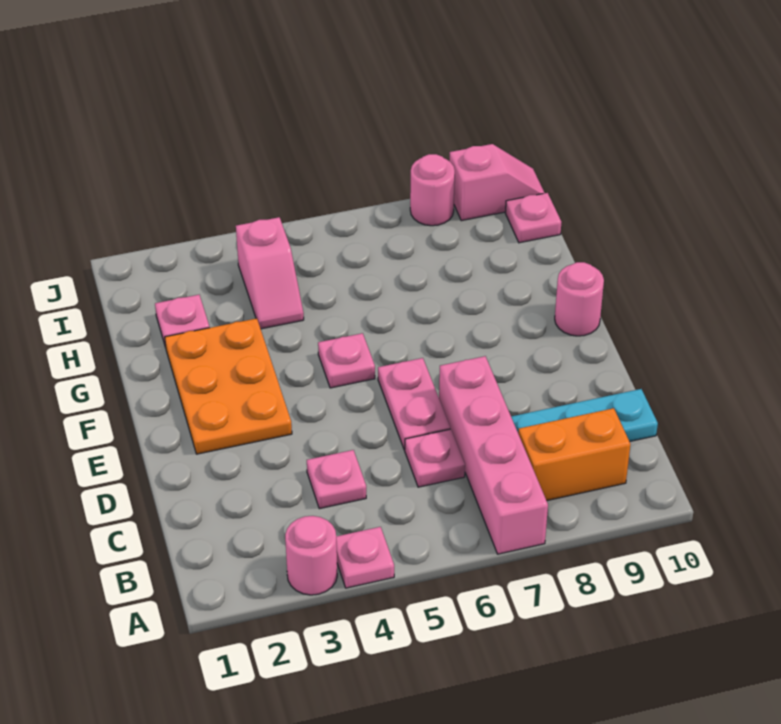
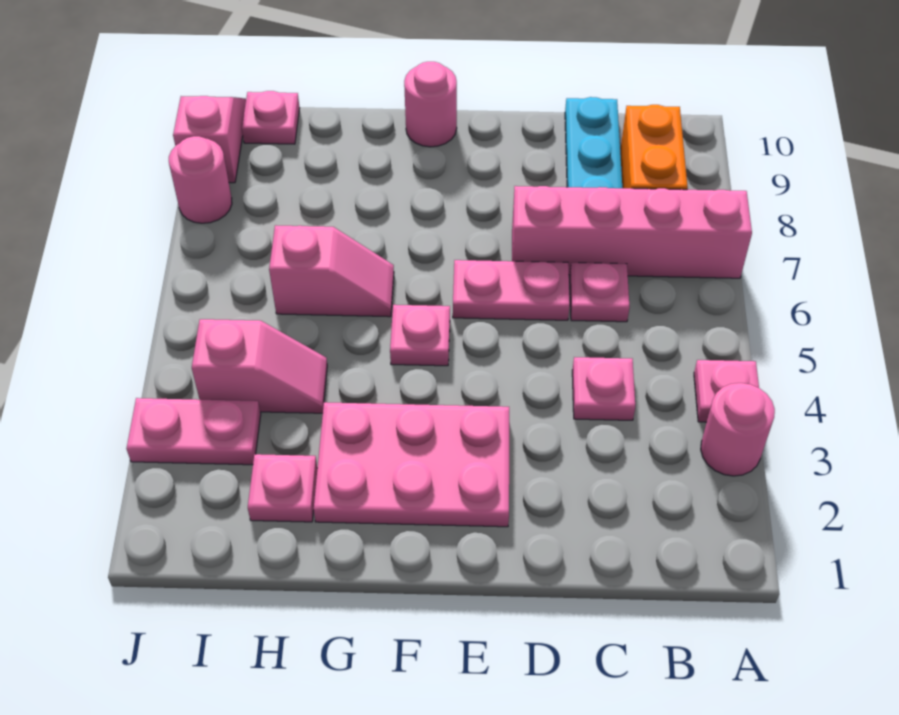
orange plate E2:G3 level 1 -> pink plate E2:G3 level 1
none -> pink slope G6:H6 level 1 top H
none -> pink plate I3:J3 level 1

